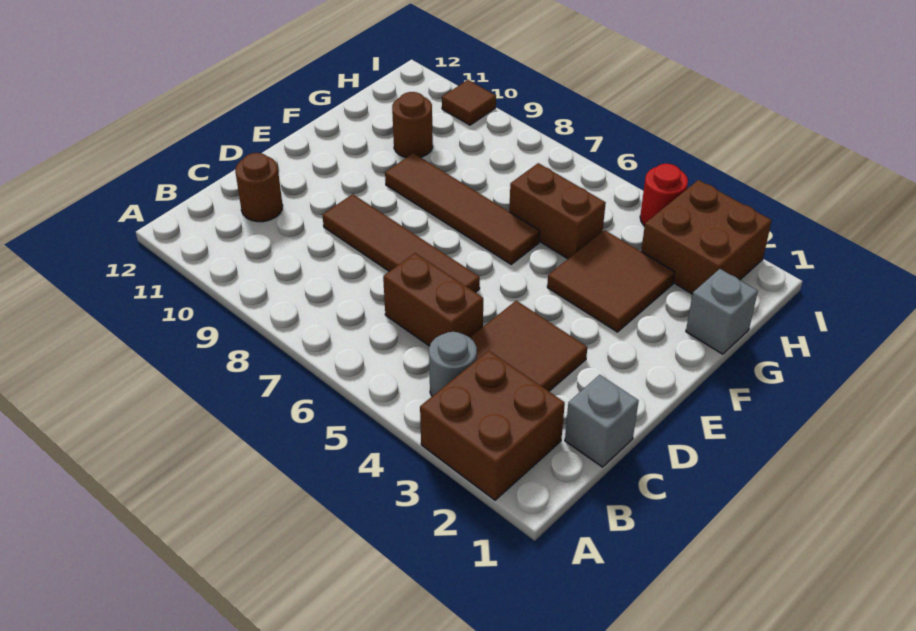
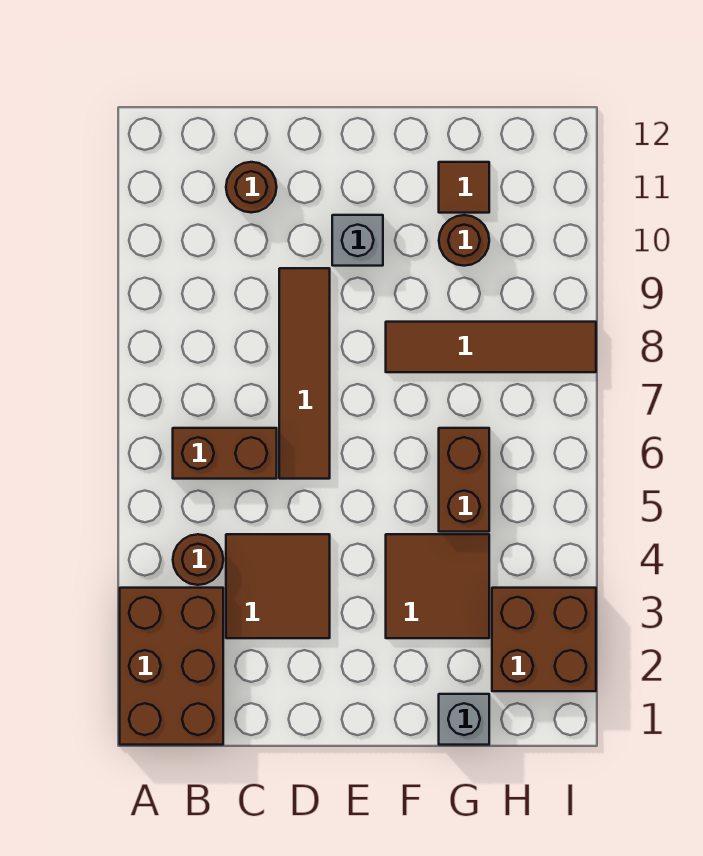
brown brick A2:B3 level 1 -> brown brick A1:B3 level 1
grey round brick B4 level 1 -> brown round brick B4 level 1
grey brick C1 level 1 -> grey brick E10 level 1
brown brick C5:C6 level 1 -> brown brick B6:C6 level 1
brown tile F6:F9 level 1 -> brown tile F8:I8 level 1
red round brick I4 level 1 -> none
brown tile I10 level 1 -> brown tile G11 level 1

